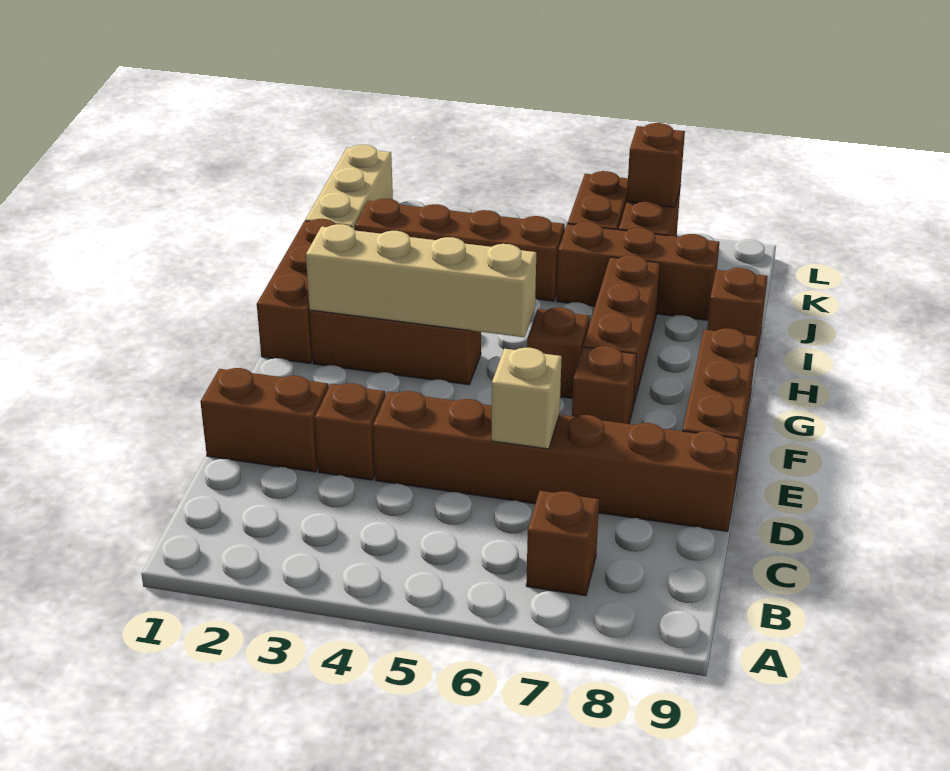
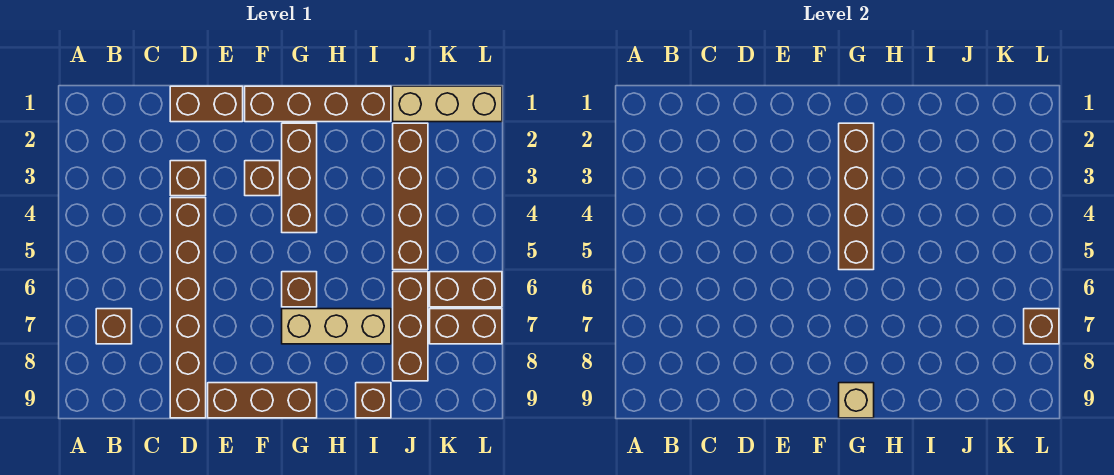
brown brick D1:D2 level 1 -> brown brick D1:E1 level 1
tan brick D6 level 2 -> tan brick G9 level 2
brown brick F7 level 1 -> brown brick F3 level 1
brown brick G1:I1 level 1 -> brown brick F1:I1 level 1
tan brick G2:G5 level 2 -> brown brick G2:G5 level 2
brown brick G7:I7 level 1 -> tan brick G7:I7 level 1

